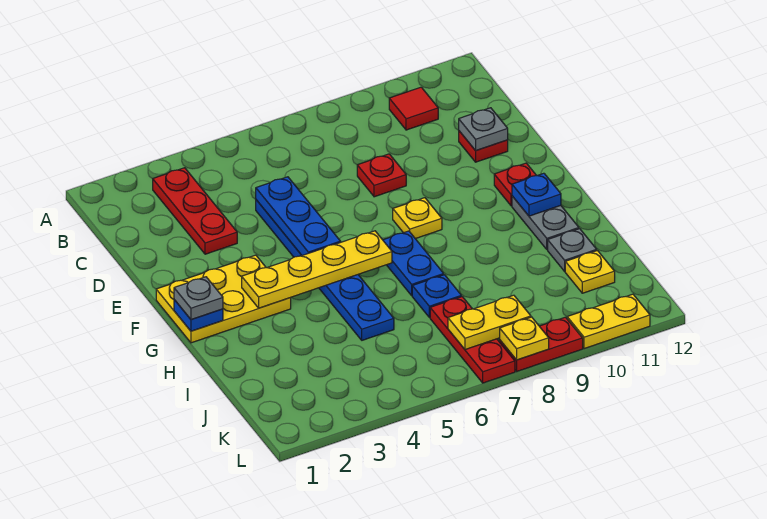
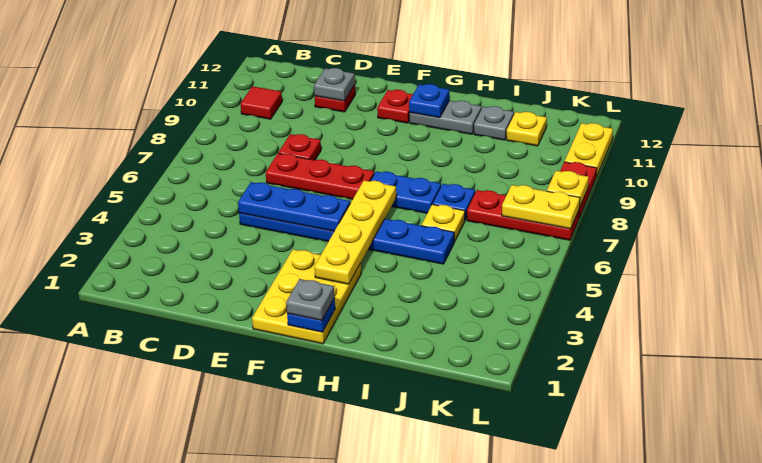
red plate B3:D3 level 1 -> red plate D7:F7 level 1
yellow plate F8 level 1 -> yellow plate I6 level 1
yellow plate K7:K8 level 2 -> yellow plate K7:L7 level 2

